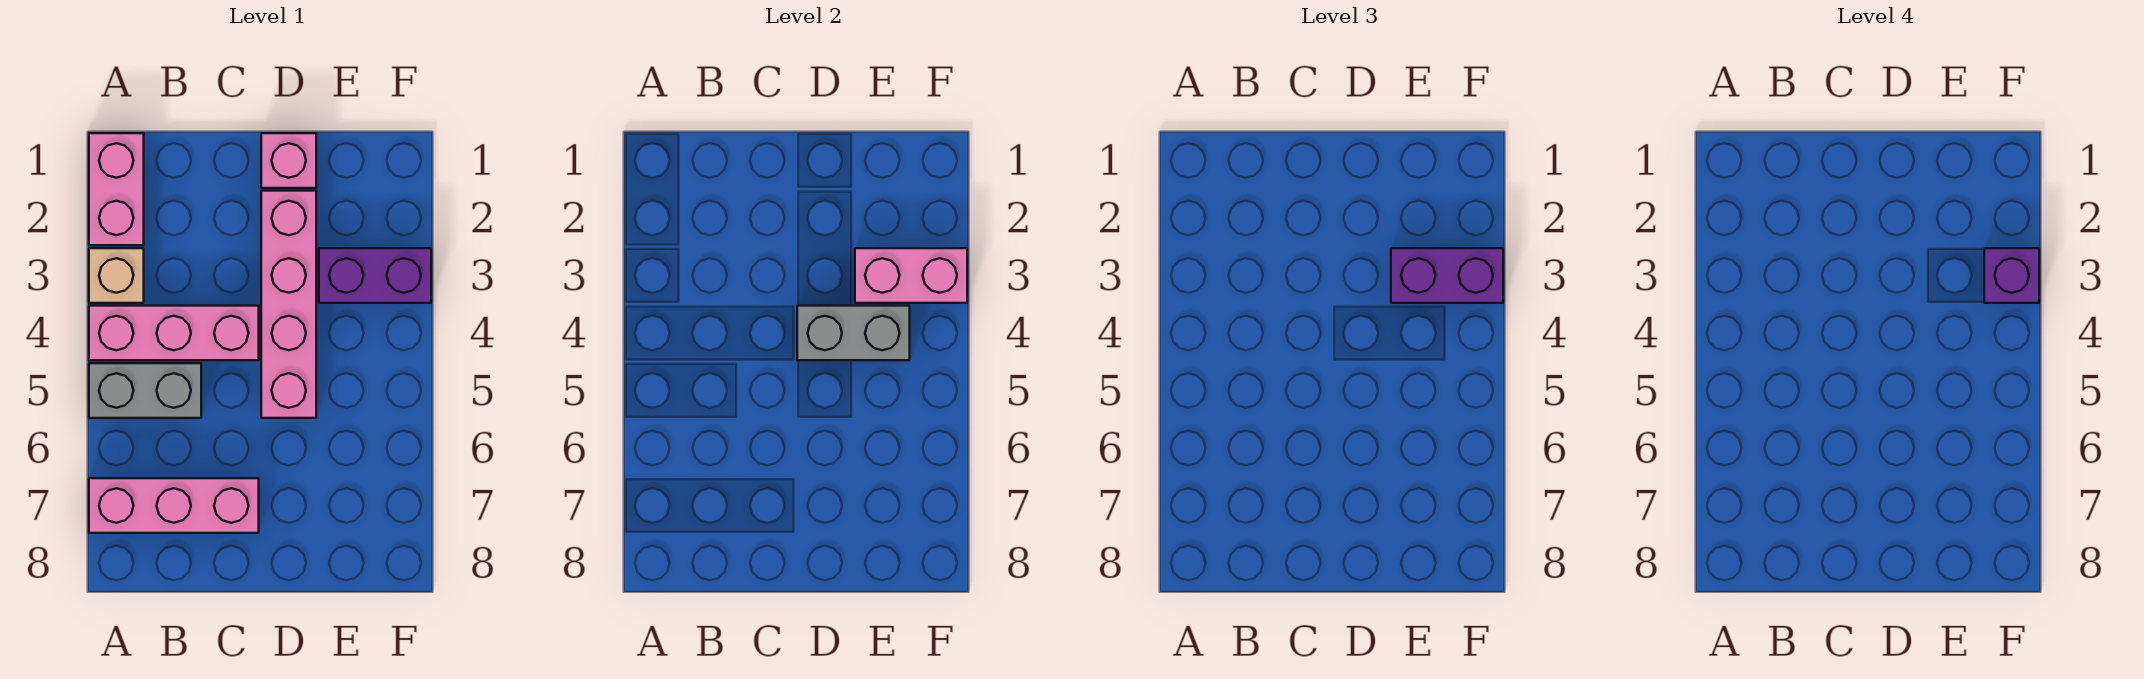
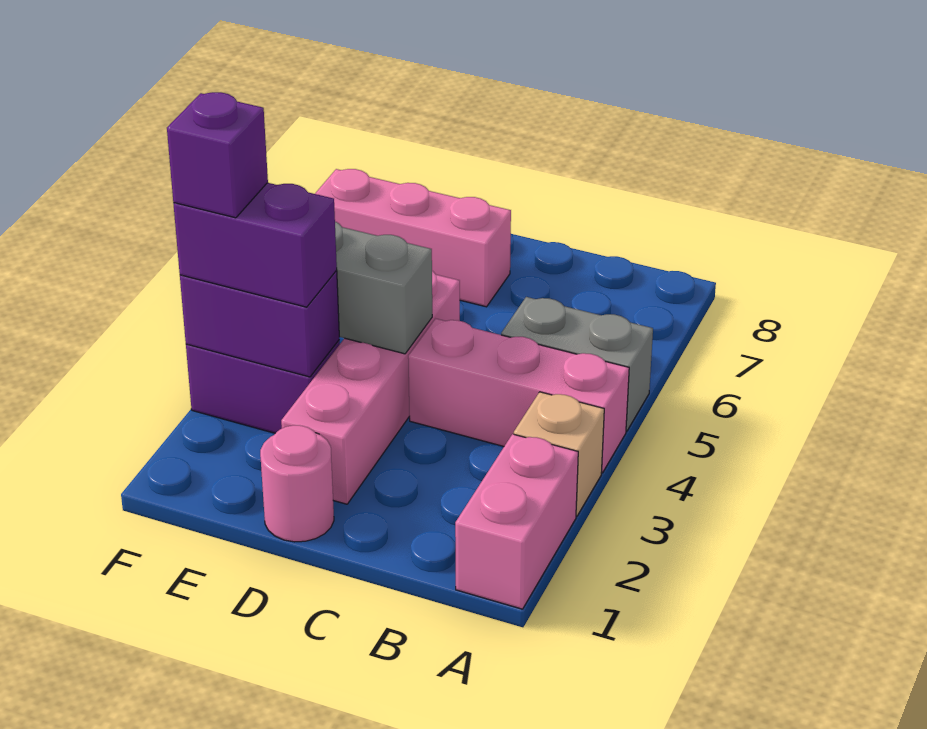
pink brick A7:C7 level 1 -> pink brick D7:F7 level 1
pink brick D1 level 1 -> pink round brick D1 level 1
pink brick E3:F3 level 2 -> purple brick E3:F3 level 2

